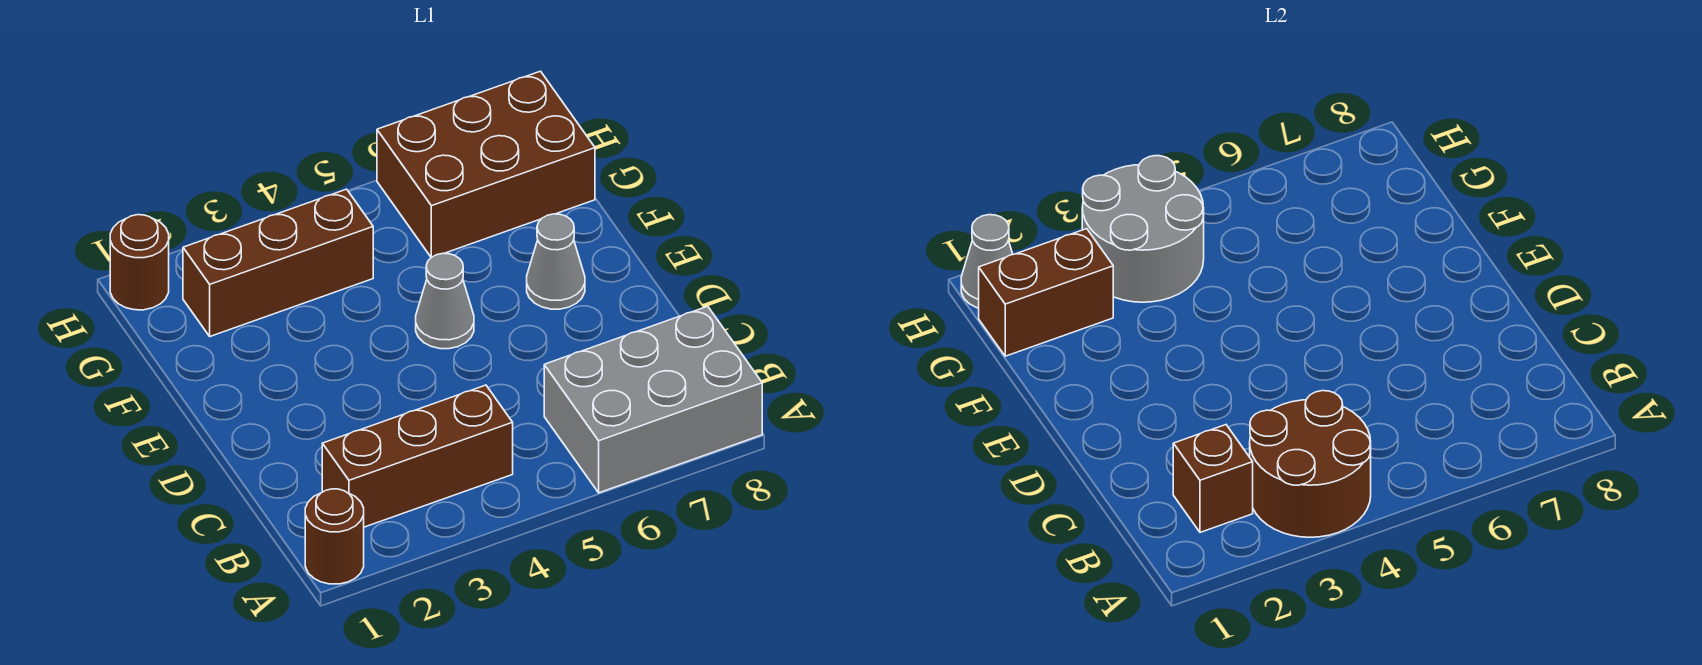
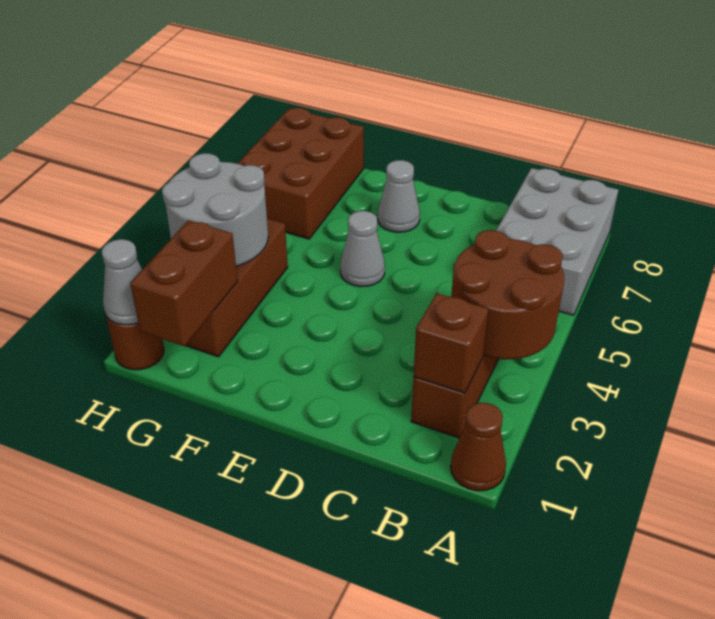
brown round brick A1 level 1 -> brown cone A1 level 1

